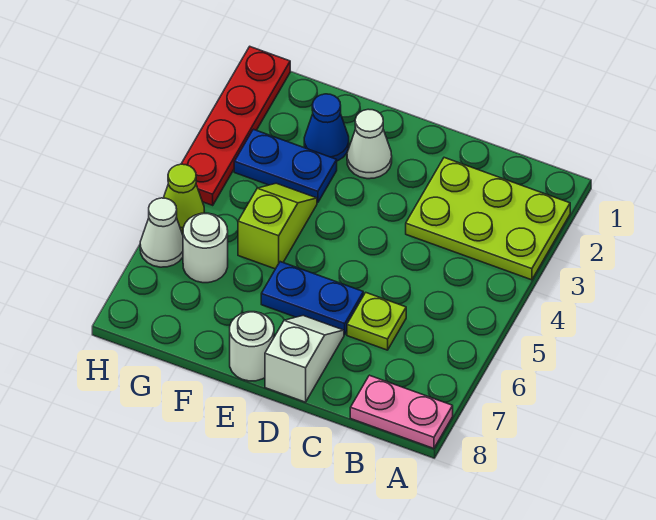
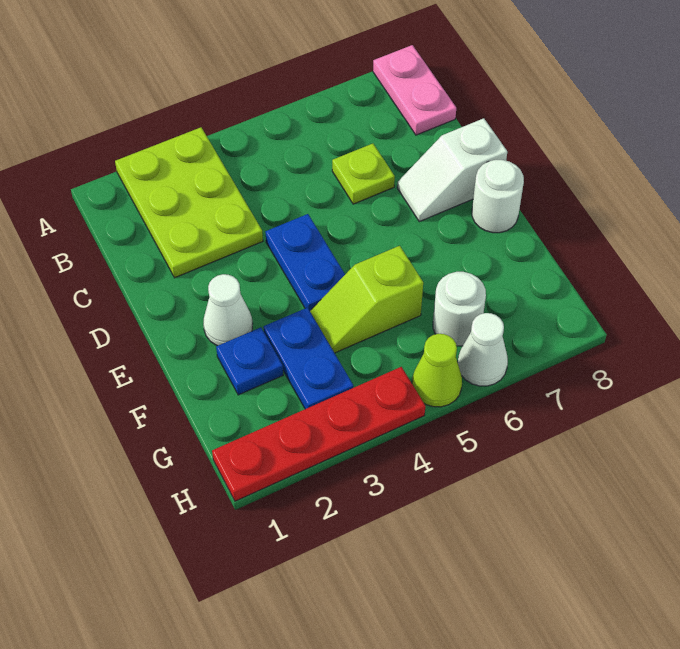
blue plate D6:E6 level 1 -> blue plate D4:E4 level 1
blue cone F2 level 1 -> blue plate F2 level 1

